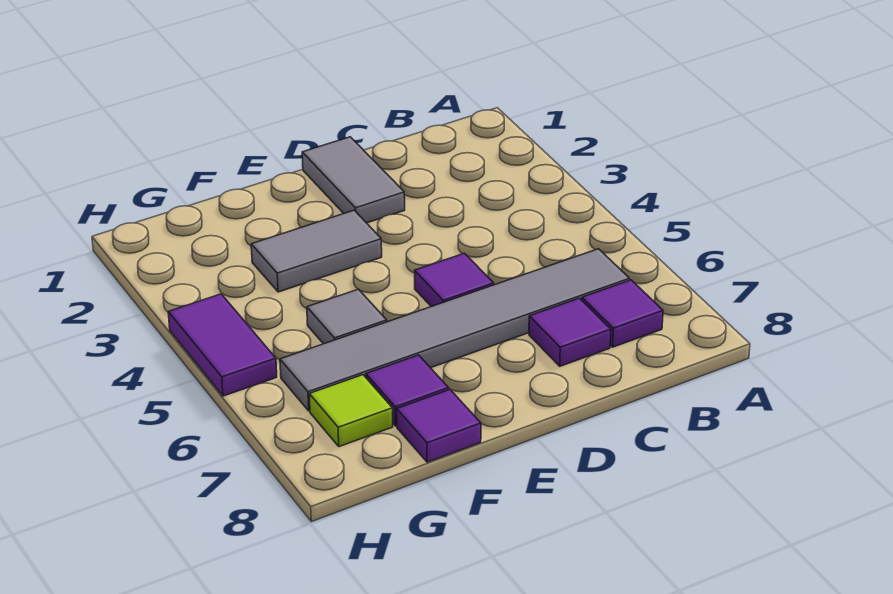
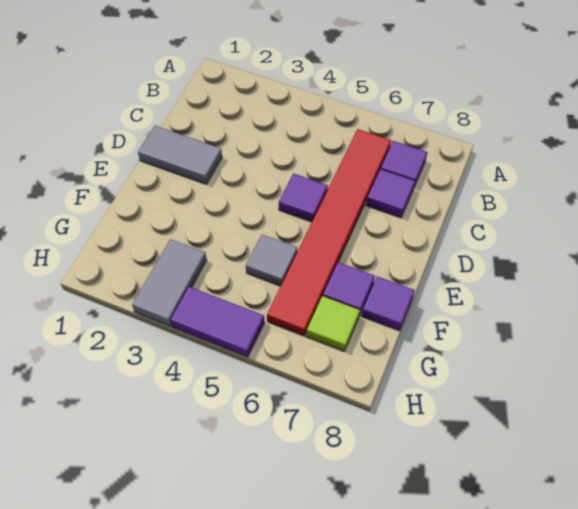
grey tile B6:G6 level 1 -> red tile B6:G6 level 1
grey tile E3:F3 level 1 -> grey tile G3:H3 level 1

